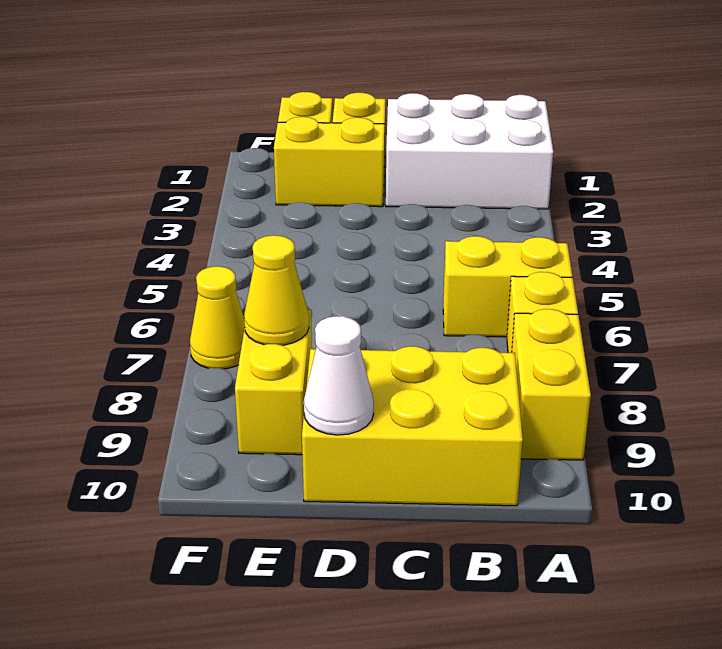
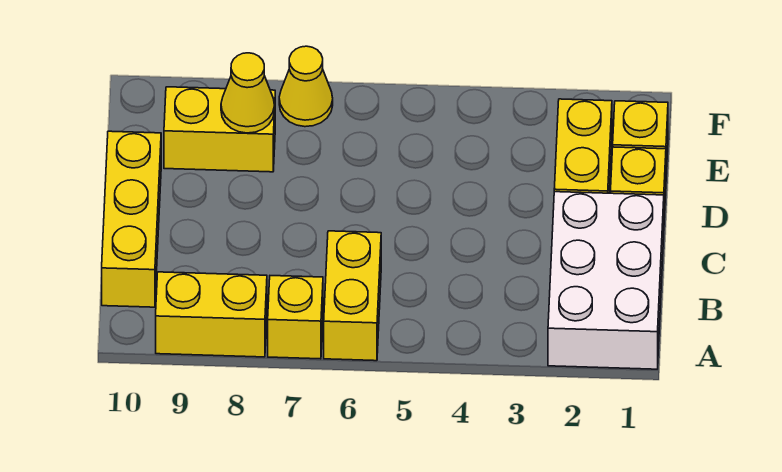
yellow brick B9:D10 level 1 -> yellow brick B10:D10 level 1
white cone D10 level 2 -> none

